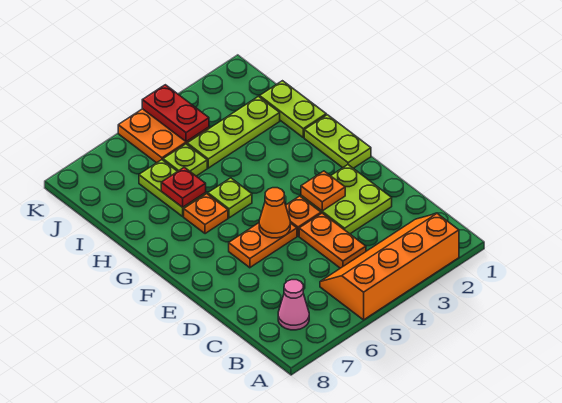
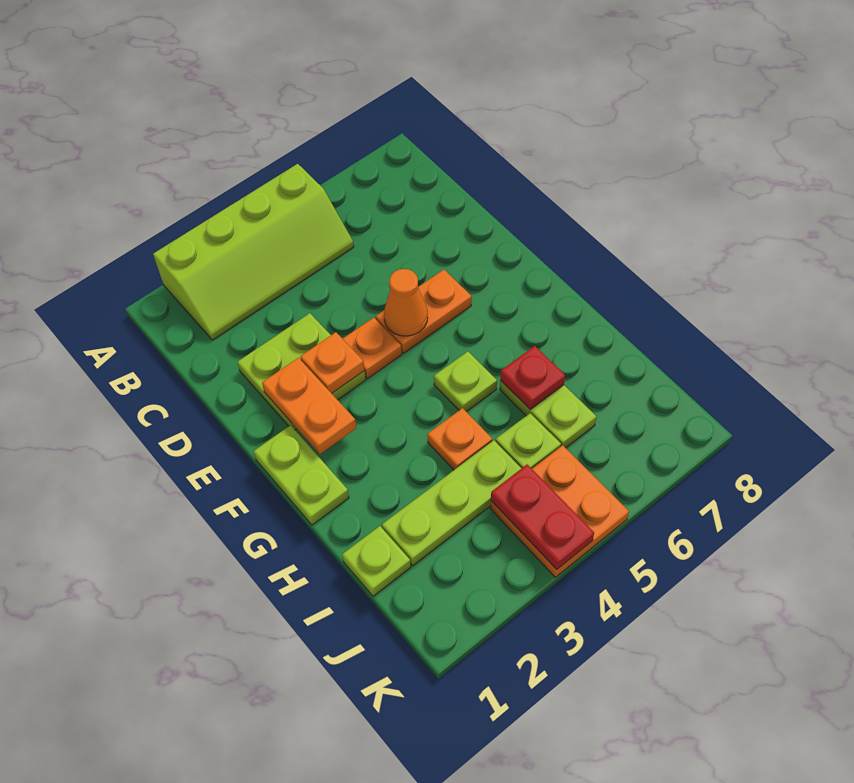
orange slope A2:B5 level 1 top A -> lime slope A2:B5 level 1 top A
pink cone B7 level 1 -> none
orange plate C4:D4 level 1 -> orange plate E2:F2 level 2
orange plate G6 level 1 -> orange plate H4 level 1
lime plate H1:I1 level 1 -> lime plate I1 level 1

